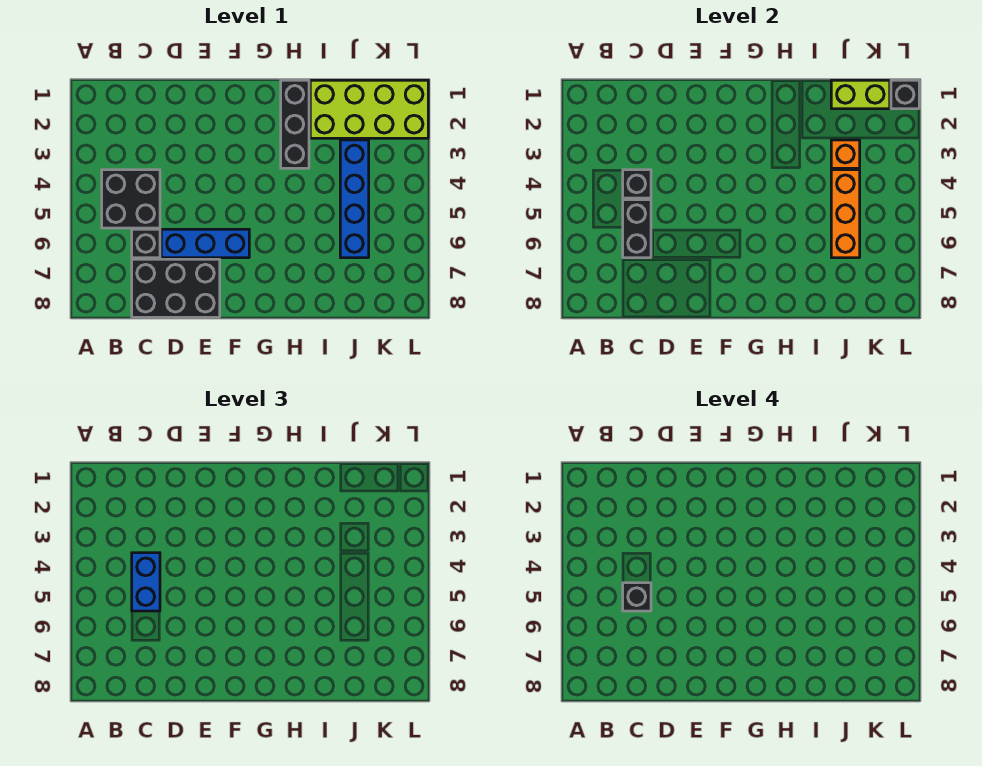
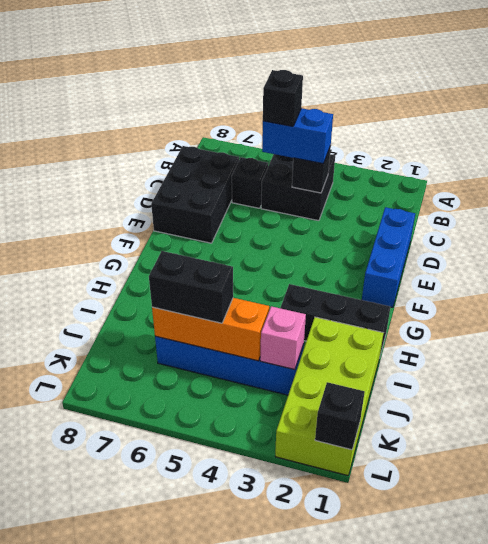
black brick C5:C6 level 2 -> black brick J5:J6 level 3
blue brick D6:F6 level 1 -> blue brick D1:F1 level 1
lime brick J1:K1 level 2 -> none
orange brick J3 level 2 -> pink brick J3 level 2

